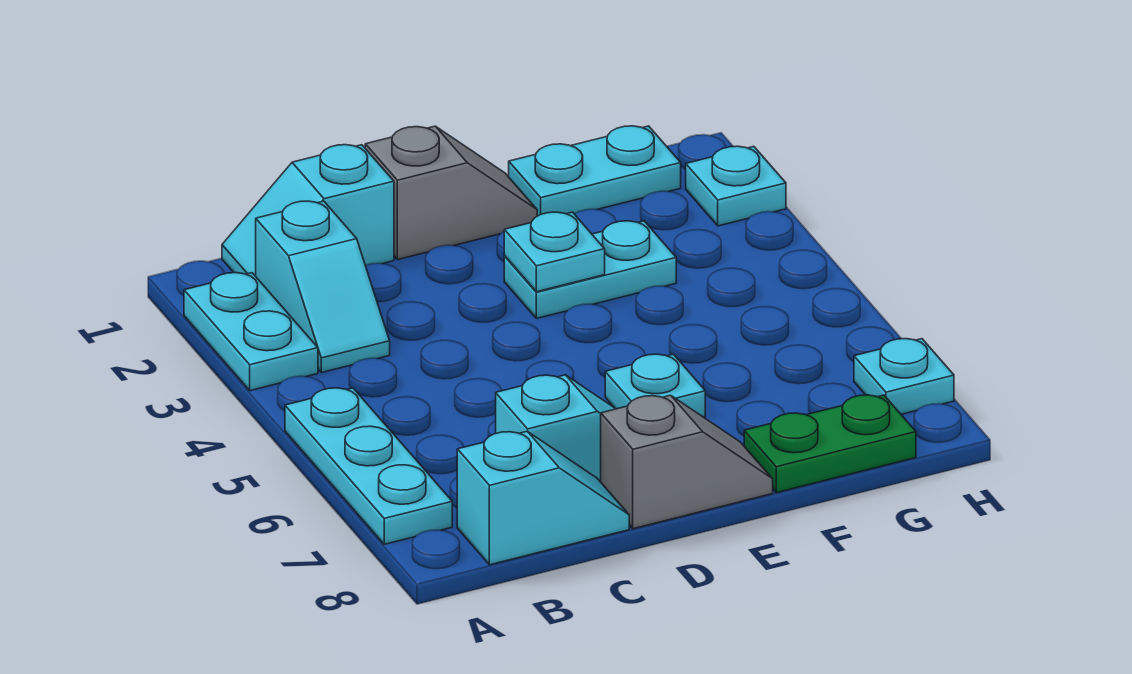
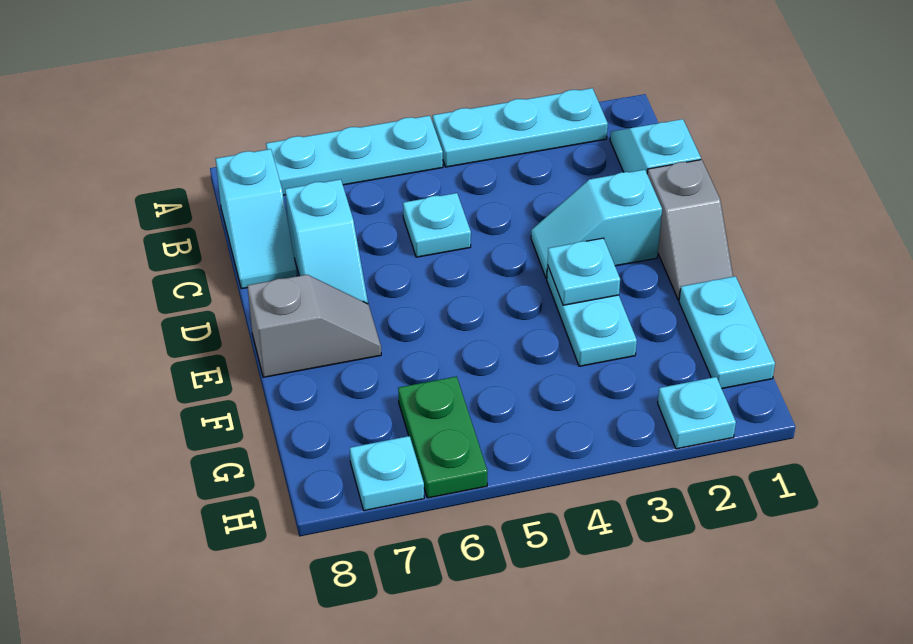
cyan plate A2:A3 level 1 -> cyan plate A2:A4 level 1
cyan slope B2:B3 level 1 top 2 -> cyan slope D2:D3 level 1 top 2
grey slope D8:E8 level 1 top D -> grey slope E7:E8 level 1 top 8
cyan plate E6 level 1 -> cyan plate C5 level 1
green plate F8:G8 level 1 -> green plate G6:H6 level 1

